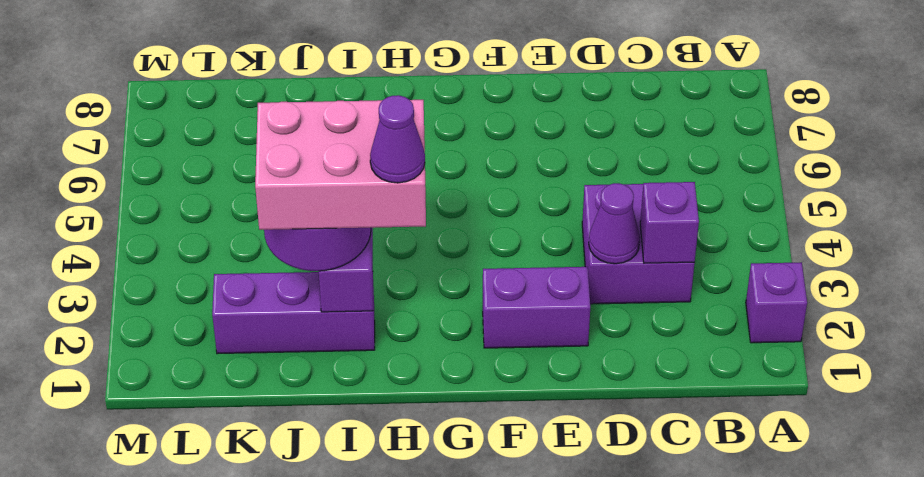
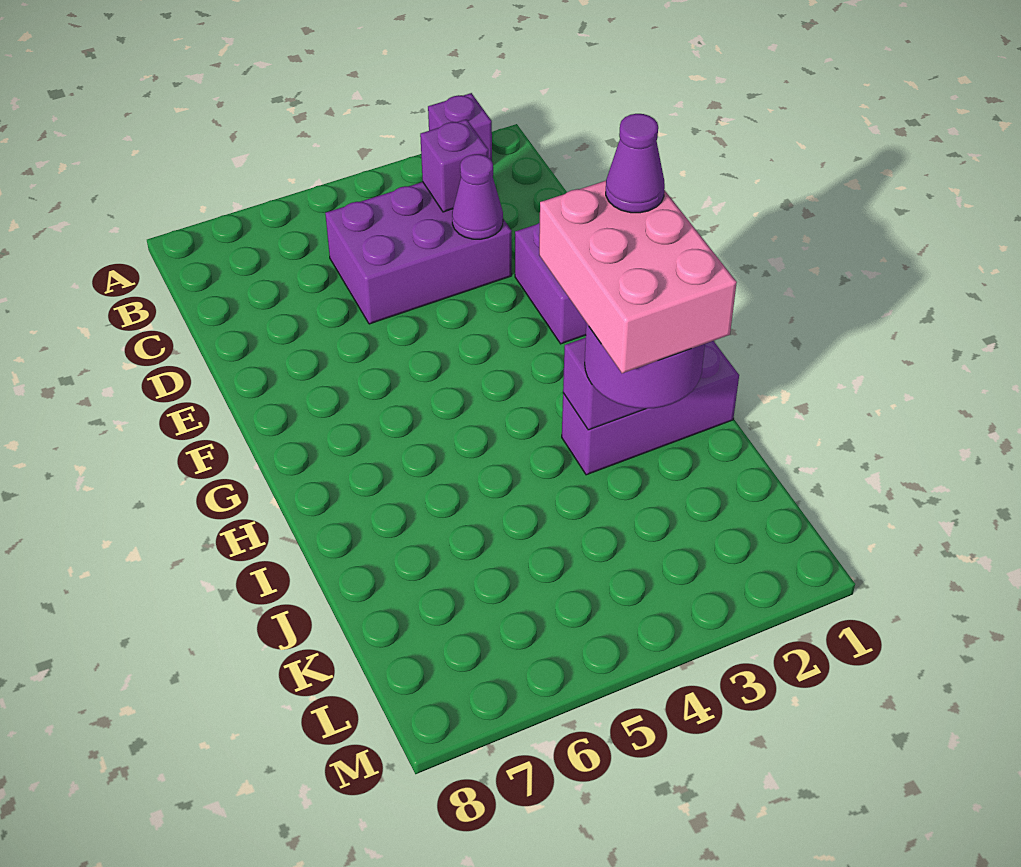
purple brick C3:D4 level 1 -> purple brick C3:D5 level 1
purple brick I2:K2 level 1 -> purple brick I1:I3 level 1

